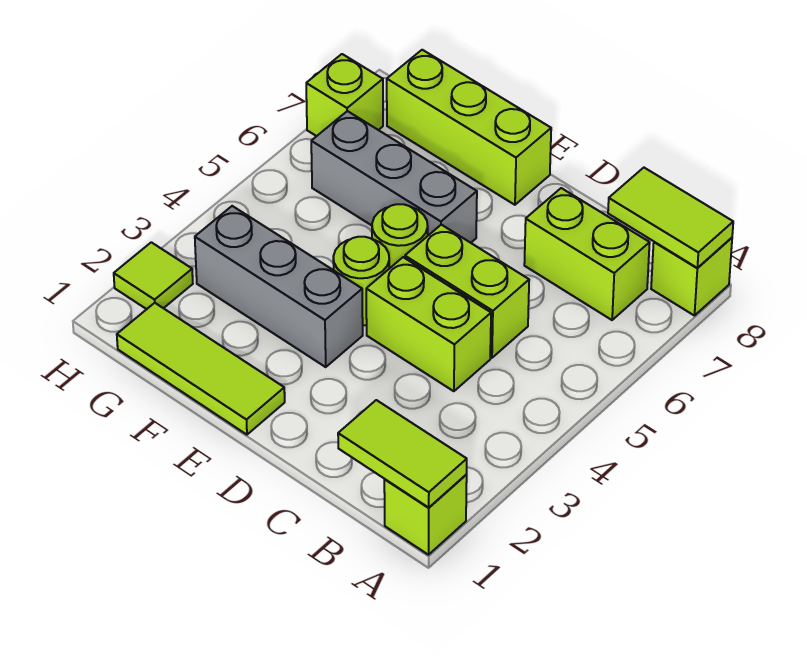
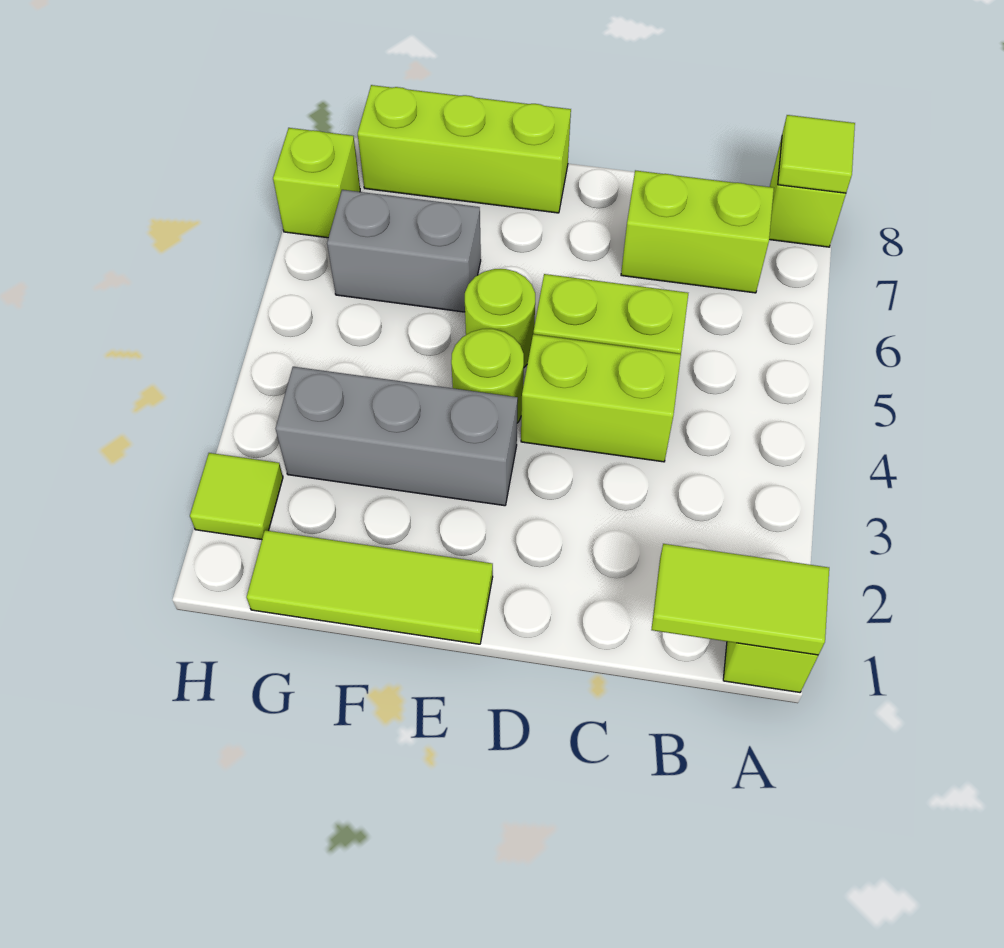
lime tile A8:B8 level 2 -> lime tile A8 level 2
grey brick E6:G6 level 1 -> grey brick F6:G6 level 1

